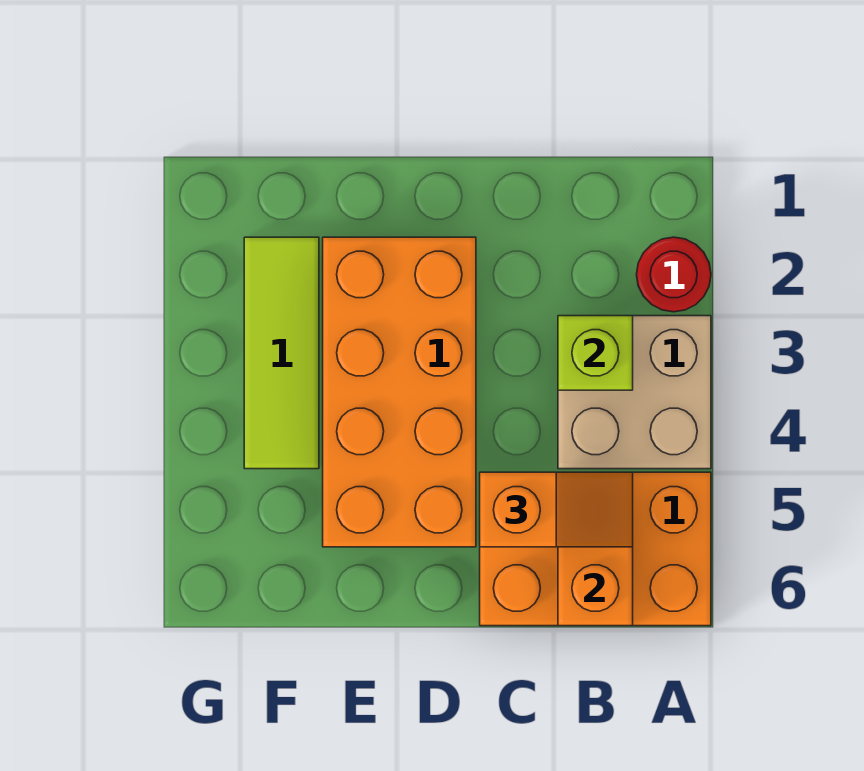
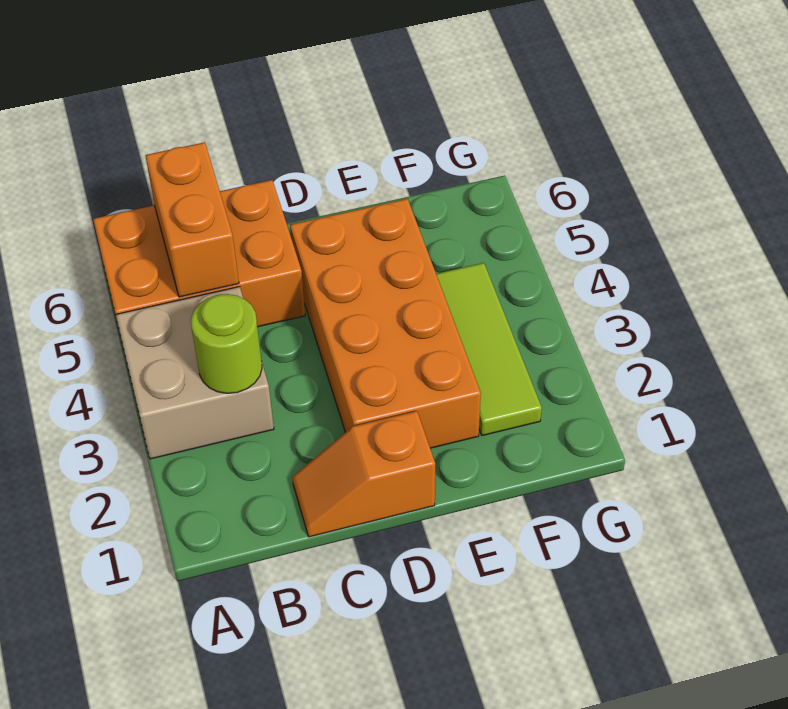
red round brick A2 level 1 -> none
lime brick B3 level 2 -> lime round brick B3 level 2
orange slope B5:C5 level 3 top C -> orange slope C1:D1 level 1 top D

